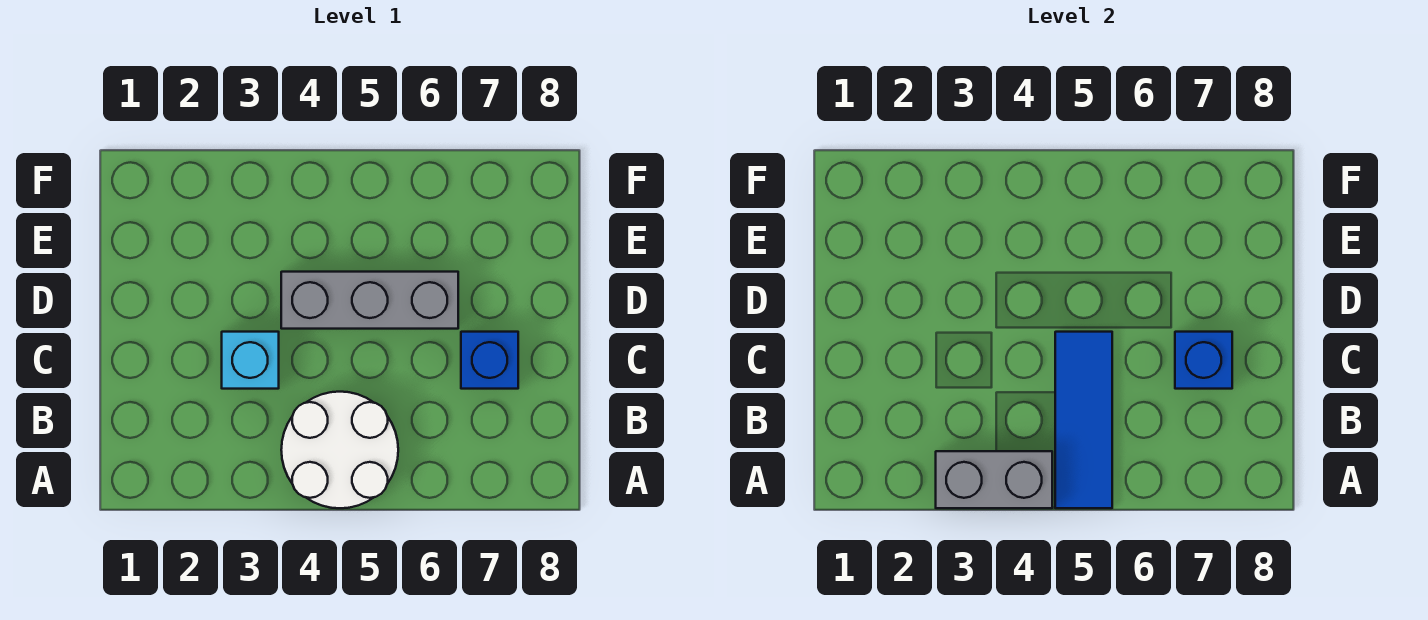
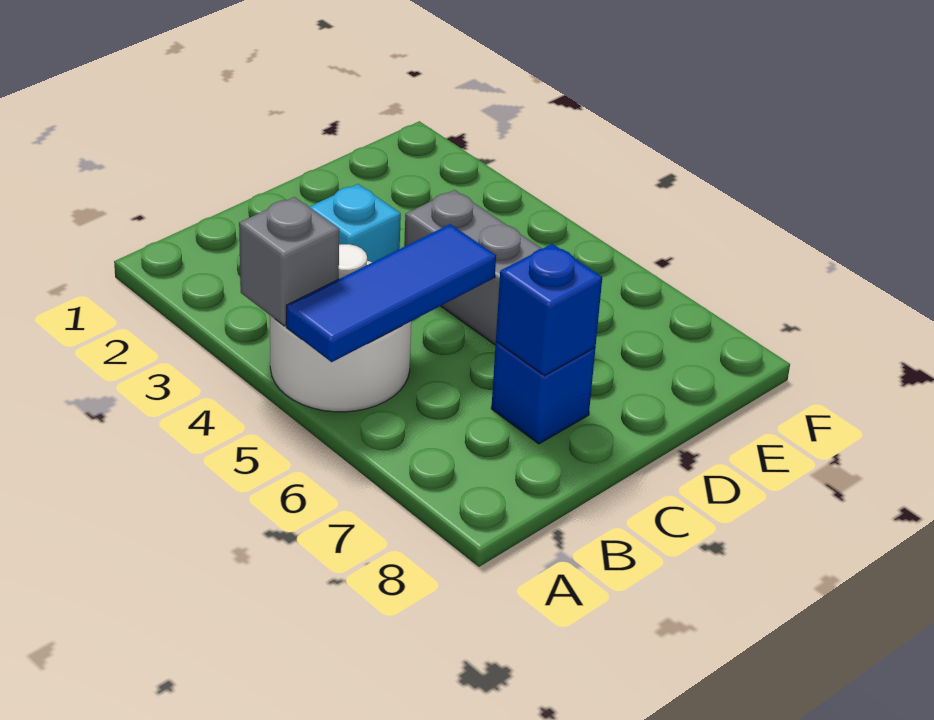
grey brick A3:A4 level 2 -> grey brick A4 level 2

